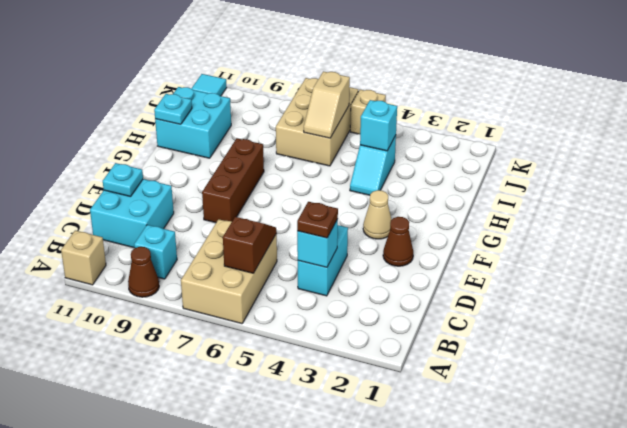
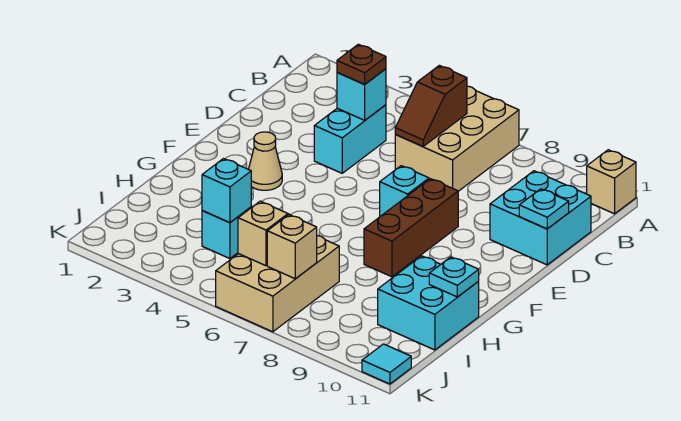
brown cone A9 level 1 -> none
cyan brick B9 level 1 -> cyan brick E7 level 1
brown cone E2 level 1 -> none
tan brick K5 level 1 -> tan brick J7 level 2

